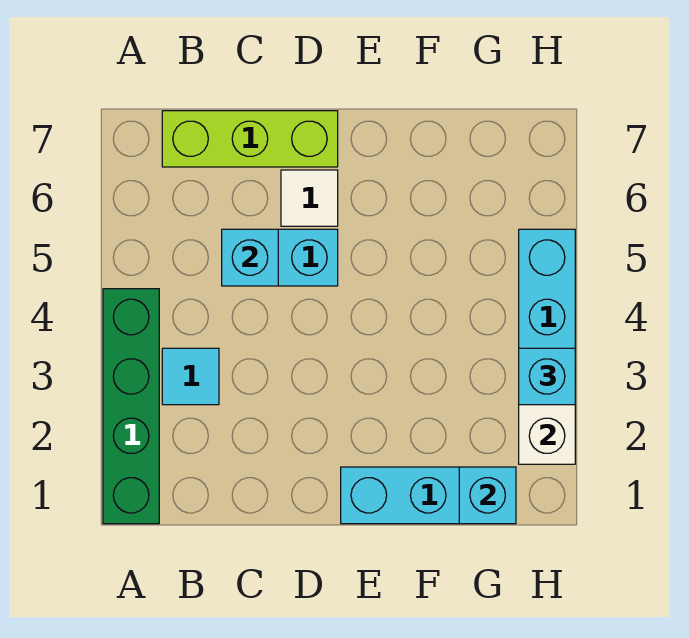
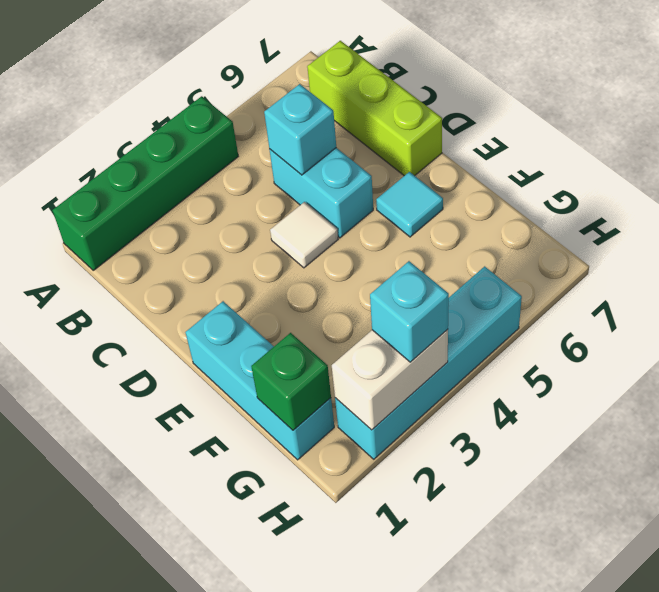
cyan tile B3 level 1 -> cyan tile E6 level 1
white tile D6 level 1 -> white tile D4 level 1
cyan brick G1 level 2 -> green brick G1 level 2

